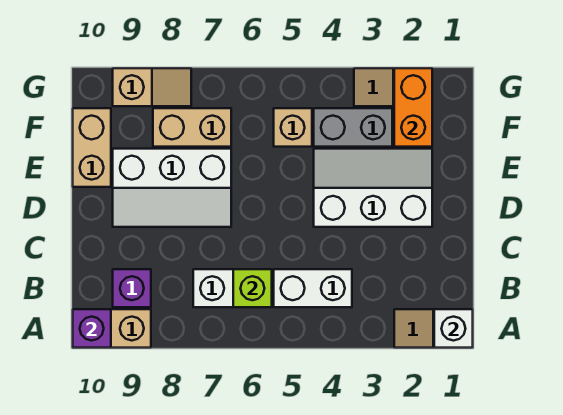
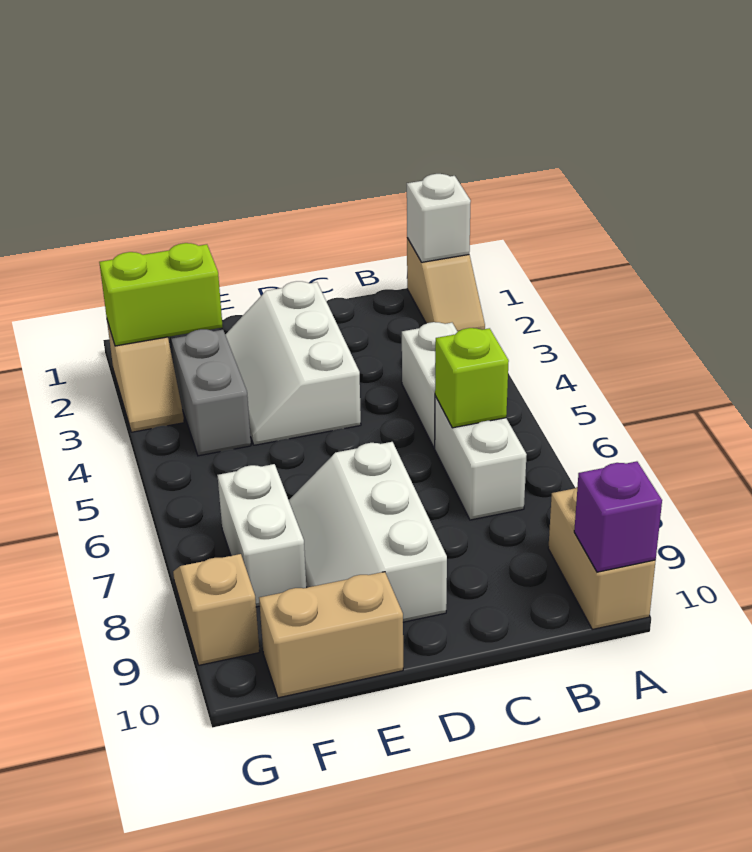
purple brick B9 level 1 -> none
white slope D7:E9 level 1 top E -> white slope D7:E9 level 1 top D
orange brick F2:G2 level 2 -> lime brick F2:G2 level 2
tan brick F5 level 1 -> none
tan brick F7:F8 level 1 -> white brick F7:F8 level 1

